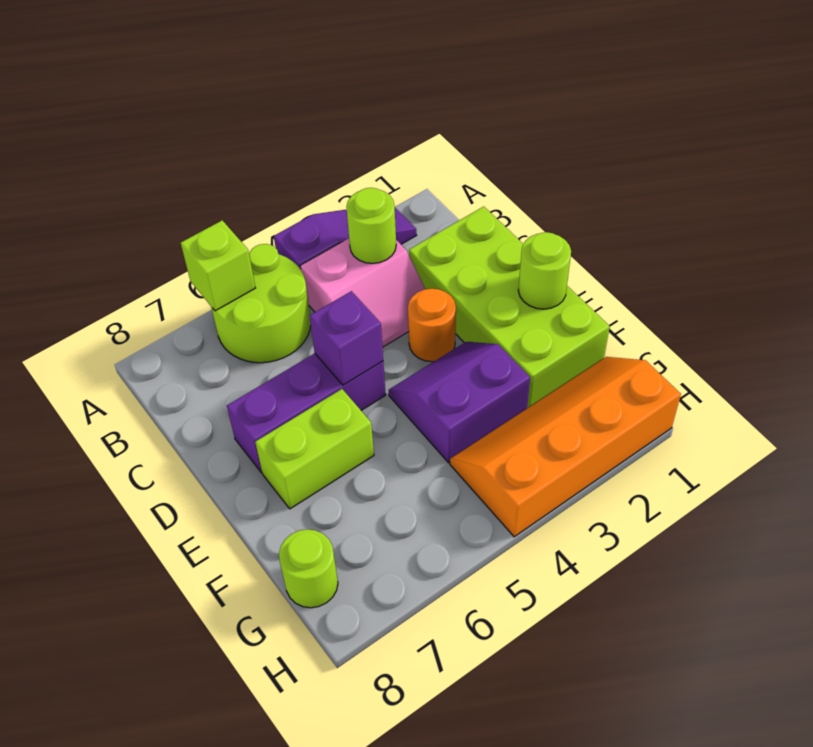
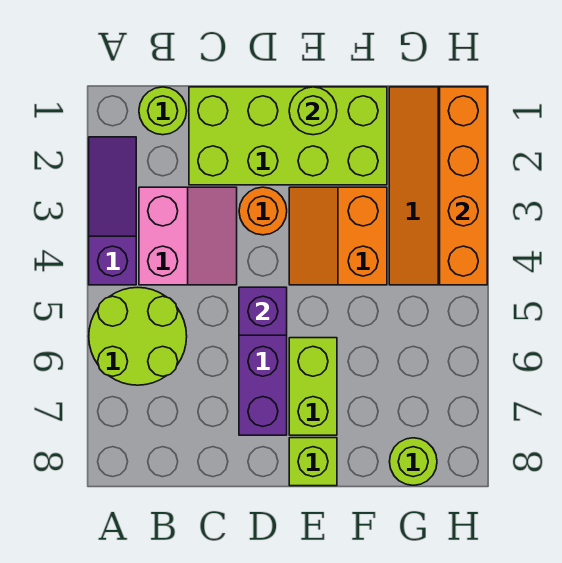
lime brick A6 level 2 -> lime brick E8 level 1
lime round brick B3 level 2 -> lime round brick B1 level 1
purple slope E3:F4 level 1 top F -> orange slope E3:F4 level 1 top F
none -> orange brick H1:H4 level 2

